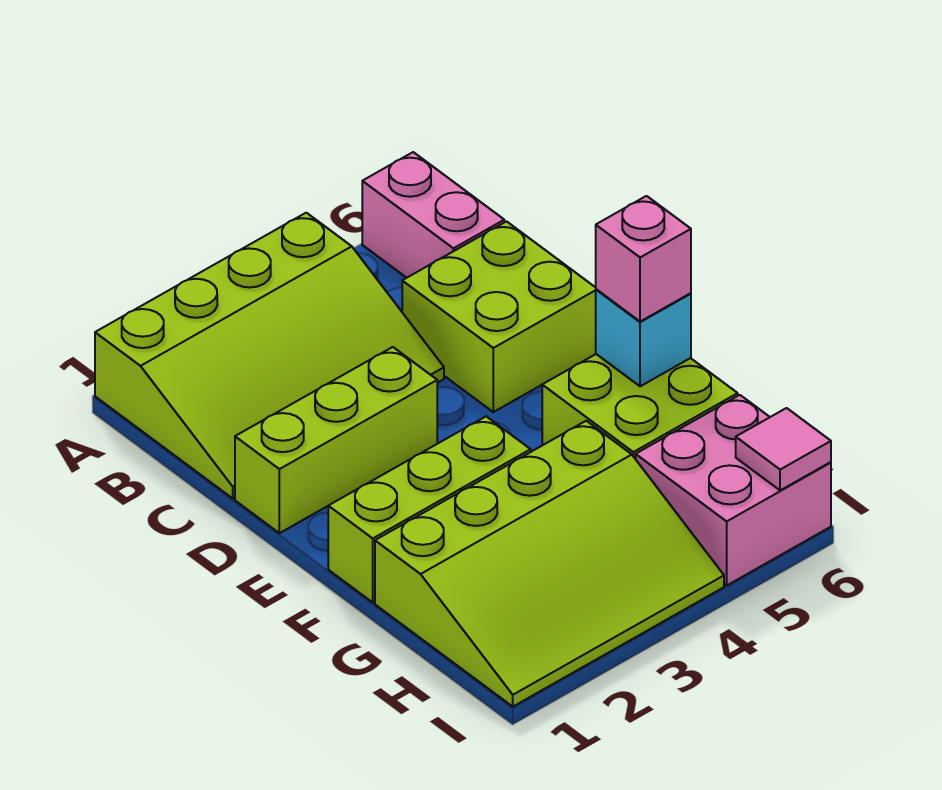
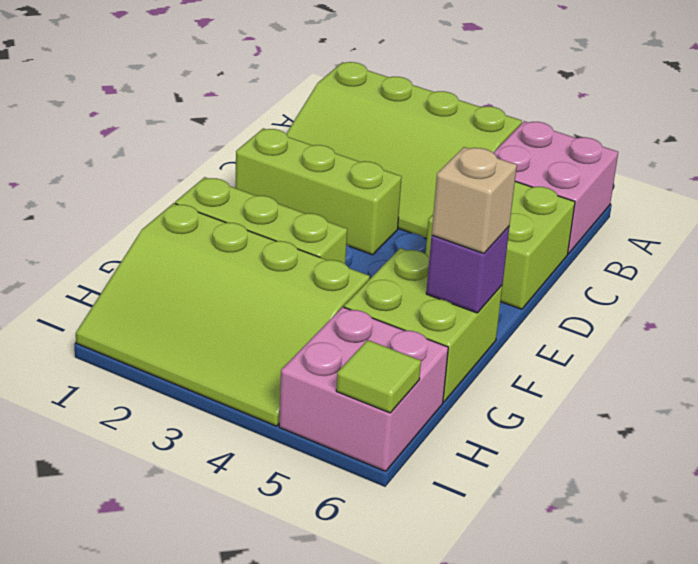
pink brick A6:B6 level 1 -> pink brick A5:B6 level 1
cyan brick F6 level 2 -> purple brick F6 level 2
pink brick F6 level 3 -> tan brick F6 level 3
pink tile I6 level 2 -> lime tile I6 level 2

